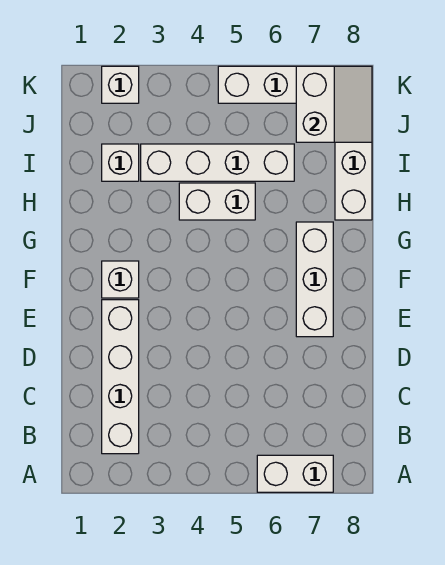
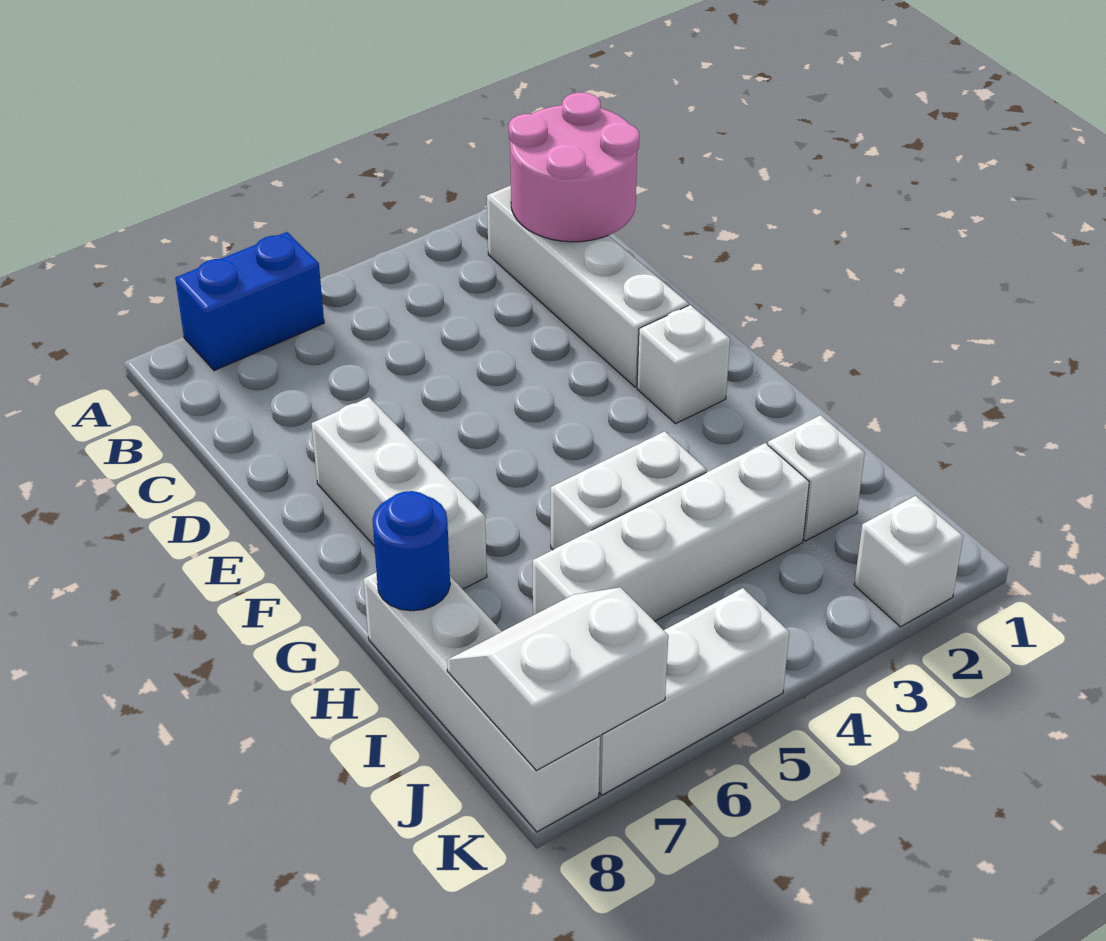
white brick A6:A7 level 1 -> blue brick A6:A7 level 1
none -> pink round brick B1:C2 level 2
none -> blue round brick H8 level 2
white slope J7:K8 level 2 top 7 -> white slope J7:K8 level 2 top K

